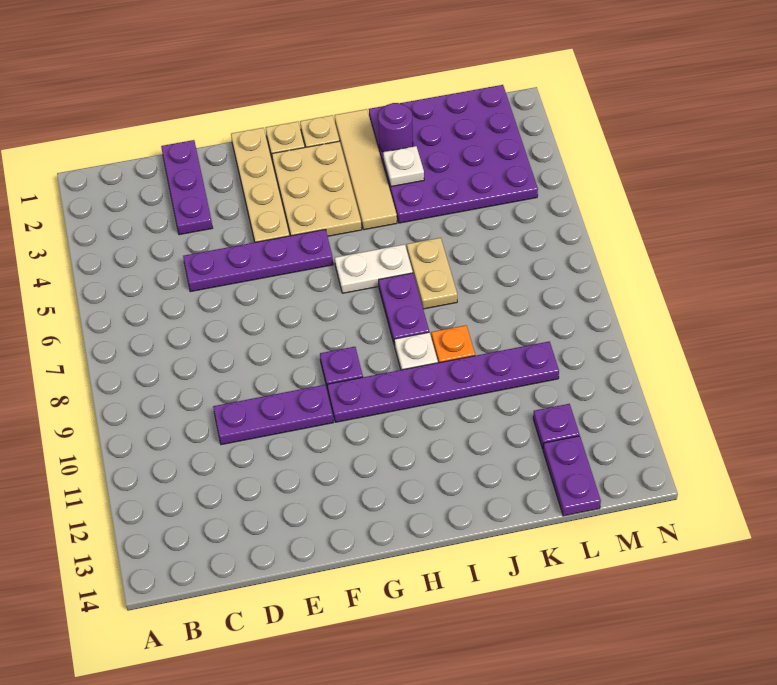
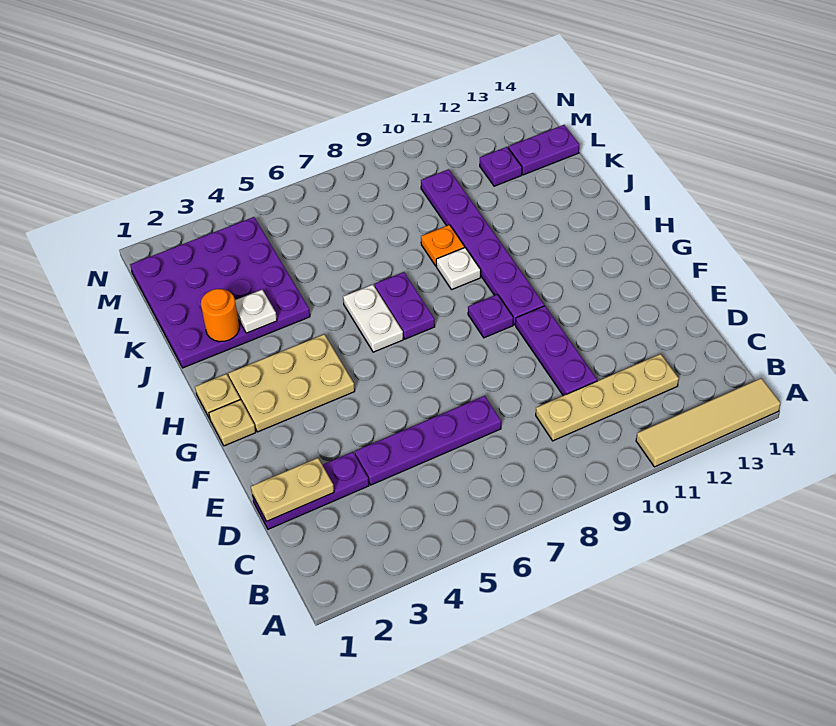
purple plate D5:G5 level 1 -> purple plate D4:D7 level 1
tan plate F1:F4 level 1 -> tan plate C9:C12 level 1
tan tile I1:I4 level 1 -> tan tile A11:A14 level 1
purple plate I7:I8 level 1 -> purple plate H7:I7 level 1
purple round brick J2 level 2 -> orange round brick J2 level 2
tan plate J6:J7 level 1 -> tan plate D1:D2 level 2

